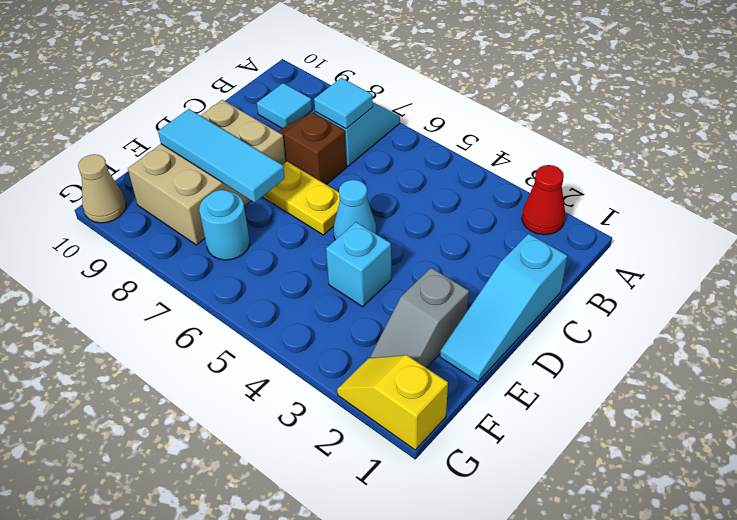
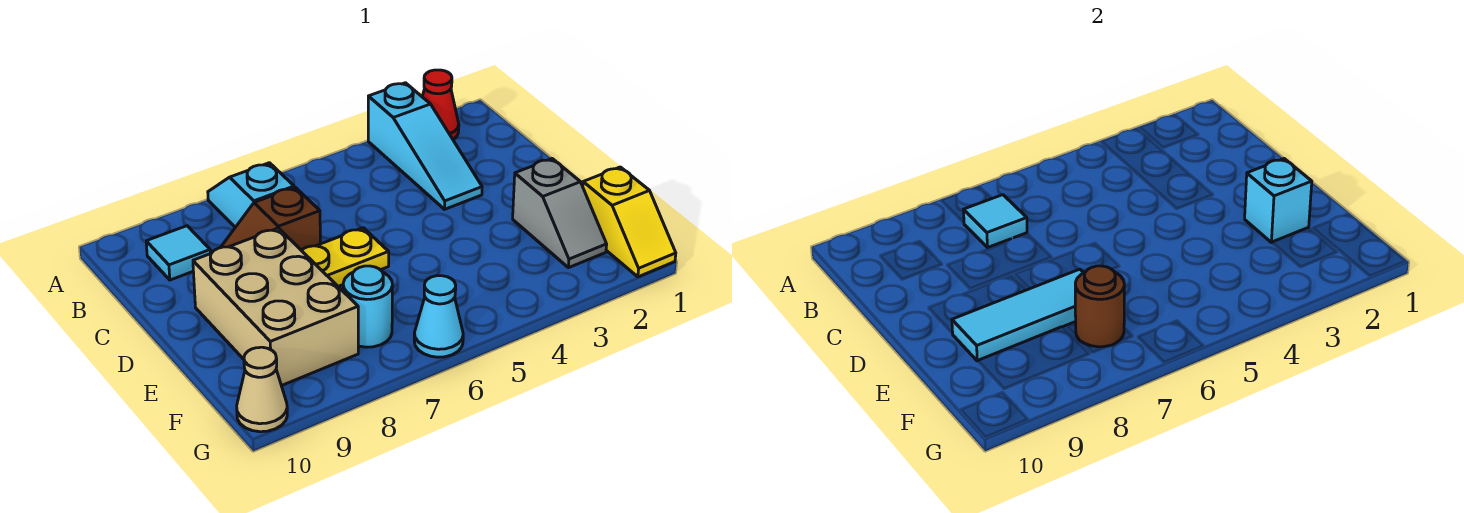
cyan slope C1:E1 level 1 top C -> cyan slope A3:C3 level 1 top A
cyan cone D5 level 1 -> cyan cone G6 level 1
cyan brick E4 level 1 -> cyan brick E2 level 2
none -> brown round brick F7 level 2
yellow slope G1:G2 level 1 top 1 -> yellow slope F1:G1 level 1 top F

